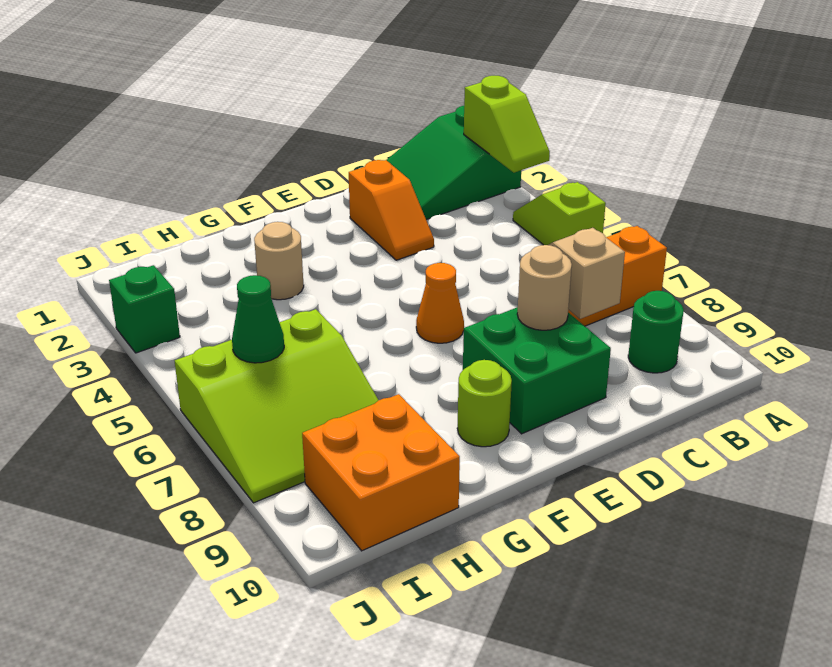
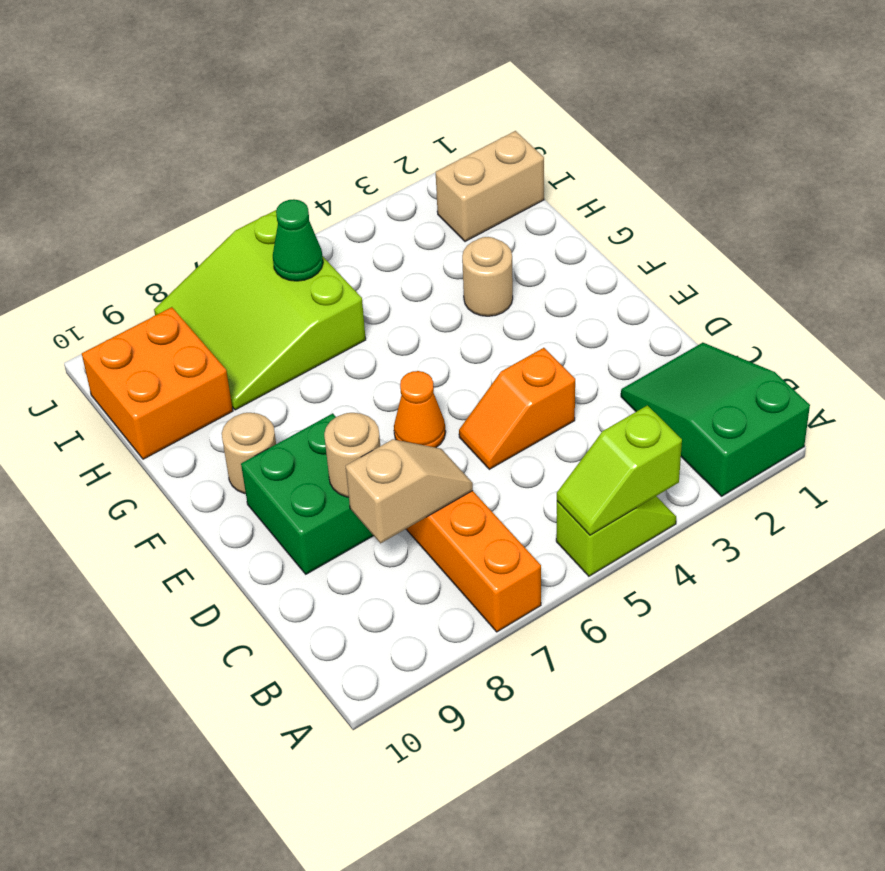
lime slope A2:A3 level 2 top 2 -> lime slope A4:A5 level 2 top 4
green round brick B9 level 1 -> none
orange slope D2:D3 level 1 top 2 -> orange slope D4:D5 level 1 top 4
lime round brick F9 level 1 -> tan round brick F9 level 1
none -> tan brick I1:I2 level 1
green brick J3 level 1 -> none

